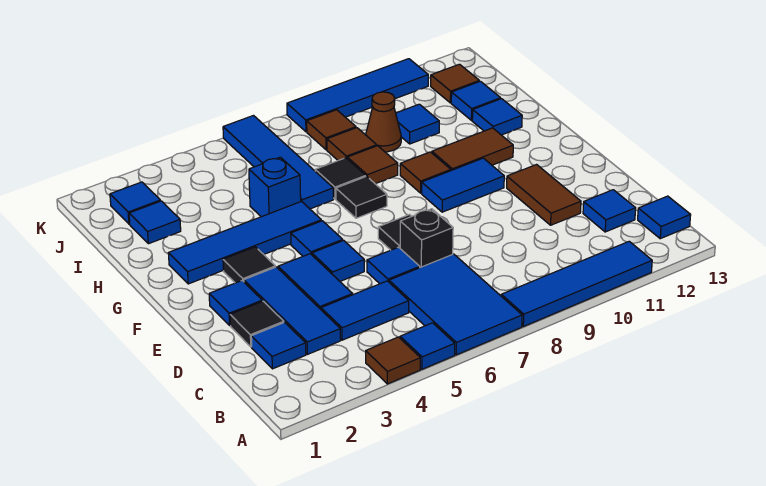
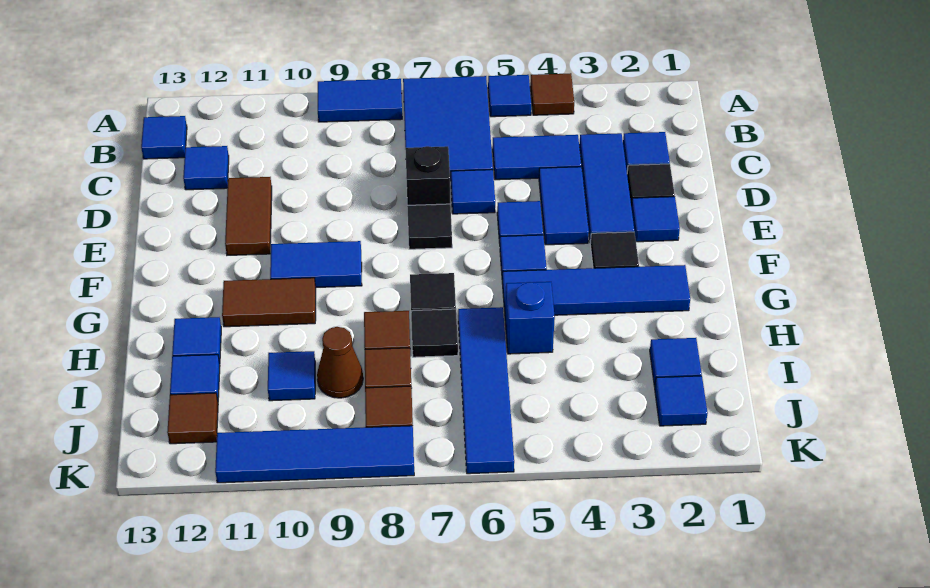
blue tile A8:A11 level 1 -> blue tile A8:A9 level 1
brown tile G9 level 1 -> none

